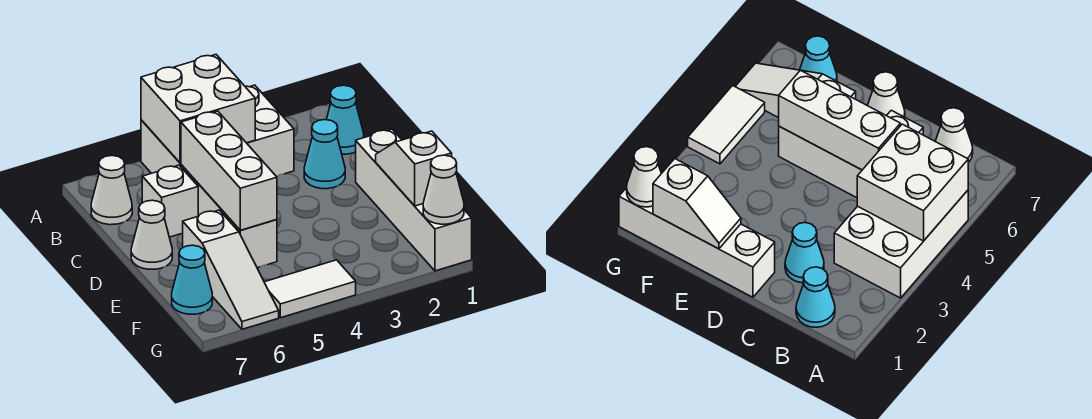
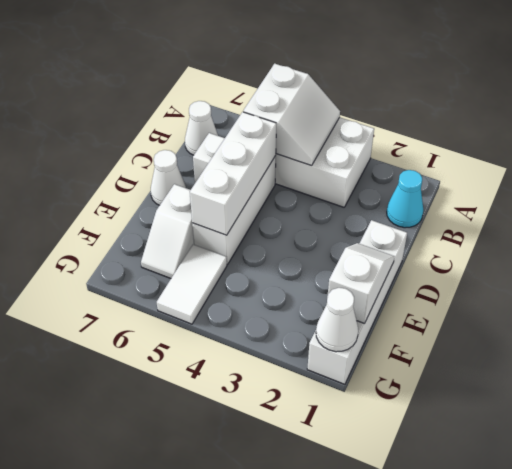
white brick A4:B5 level 2 -> white slope A4:B5 level 2 top 5
cyan cone C2 level 1 -> none
white slope E6:G6 level 1 top E -> white slope E6:F6 level 1 top E
cyan cone F7 level 1 -> none
white tile G4:G5 level 1 -> white tile F5:G5 level 1

